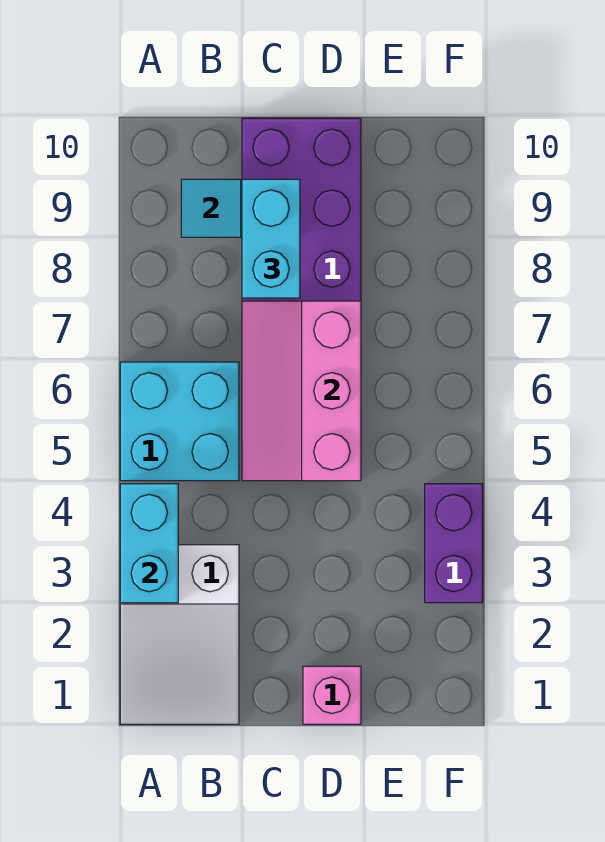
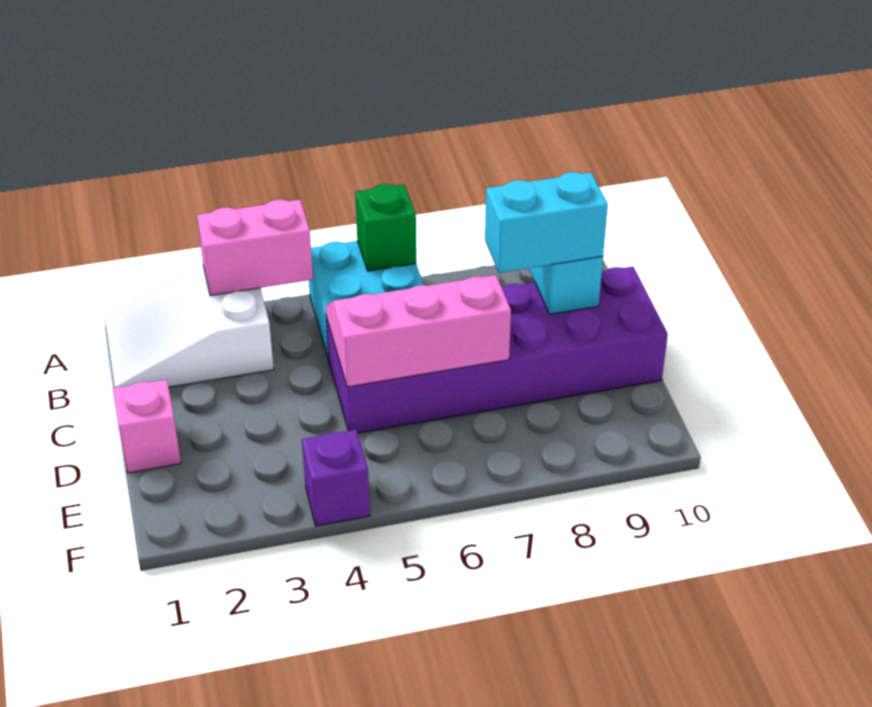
cyan brick A3:A4 level 2 -> pink brick A3:A4 level 2
none -> green brick A6 level 2
purple brick F3:F4 level 1 -> purple brick F4 level 1

